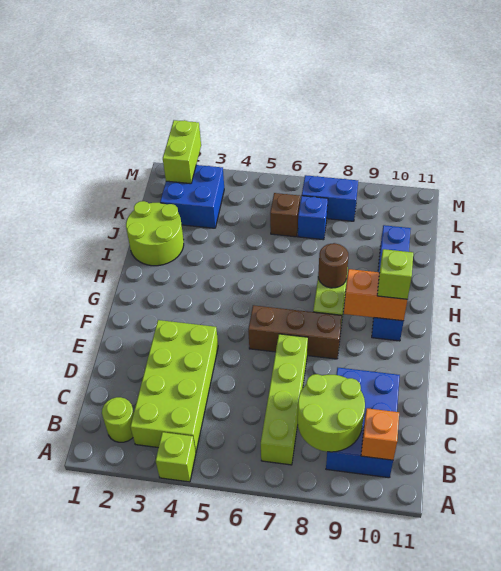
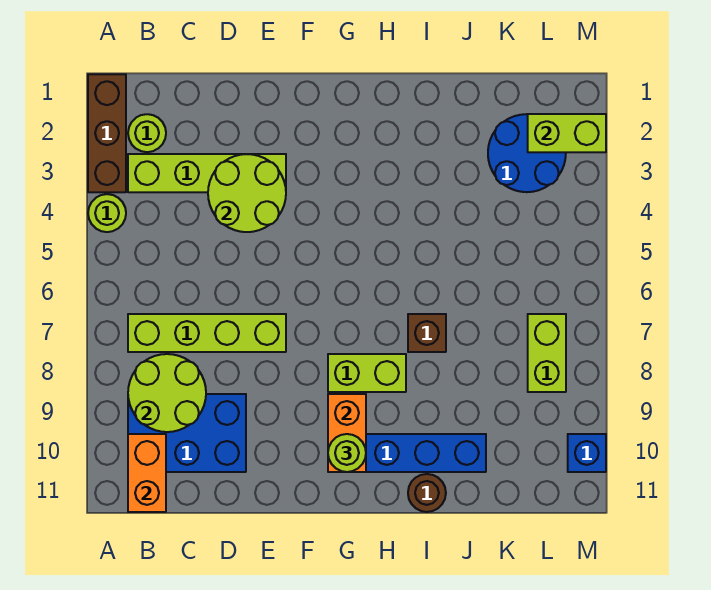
lime brick A4 level 1 -> lime round brick A4 level 1
lime brick B3:E4 level 1 -> lime brick B3:E3 level 1
orange brick B10 level 2 -> orange brick B10:B11 level 2
brown brick F6:F8 level 1 -> brown brick A1:A3 level 1
lime brick G10 level 3 -> lime round brick G10 level 3
brown round brick H8 level 2 -> brown round brick I11 level 1
lime round brick I1:J2 level 1 -> lime round brick D3:E4 level 2
blue brick K2:L3 level 1 -> blue round brick K2:L3 level 1
brown brick K6 level 1 -> brown brick I7 level 1
blue brick K7 level 1 -> blue brick M10 level 1
blue brick L7:L8 level 1 -> lime brick L7:L8 level 1

